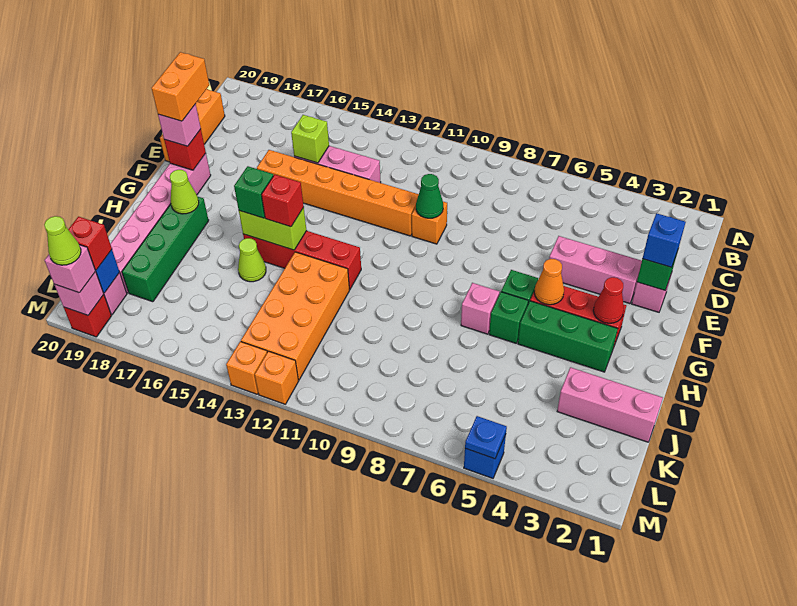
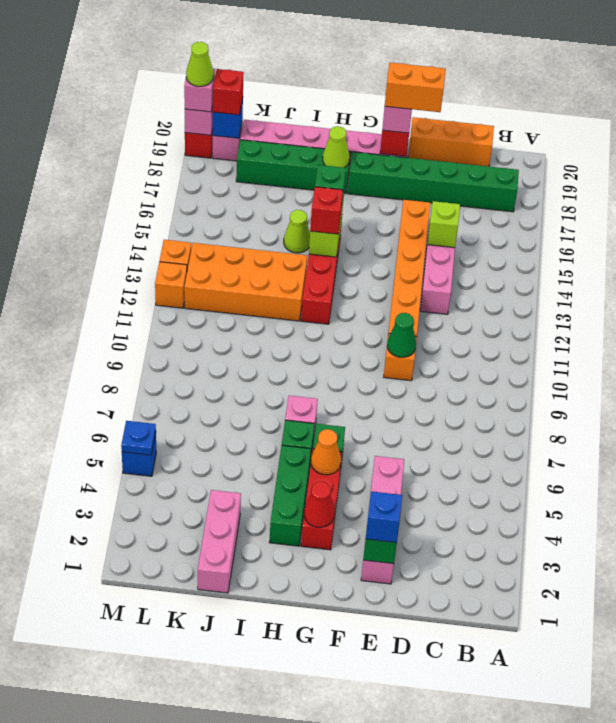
none -> green brick B18:G18 level 1

